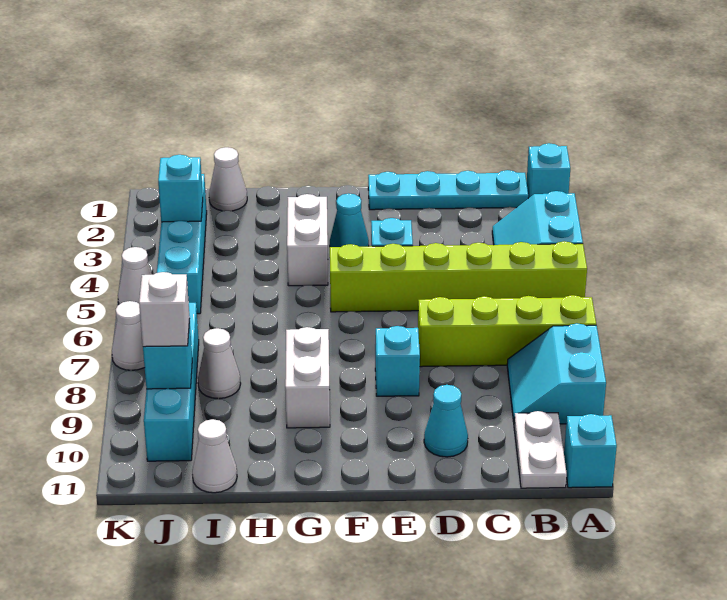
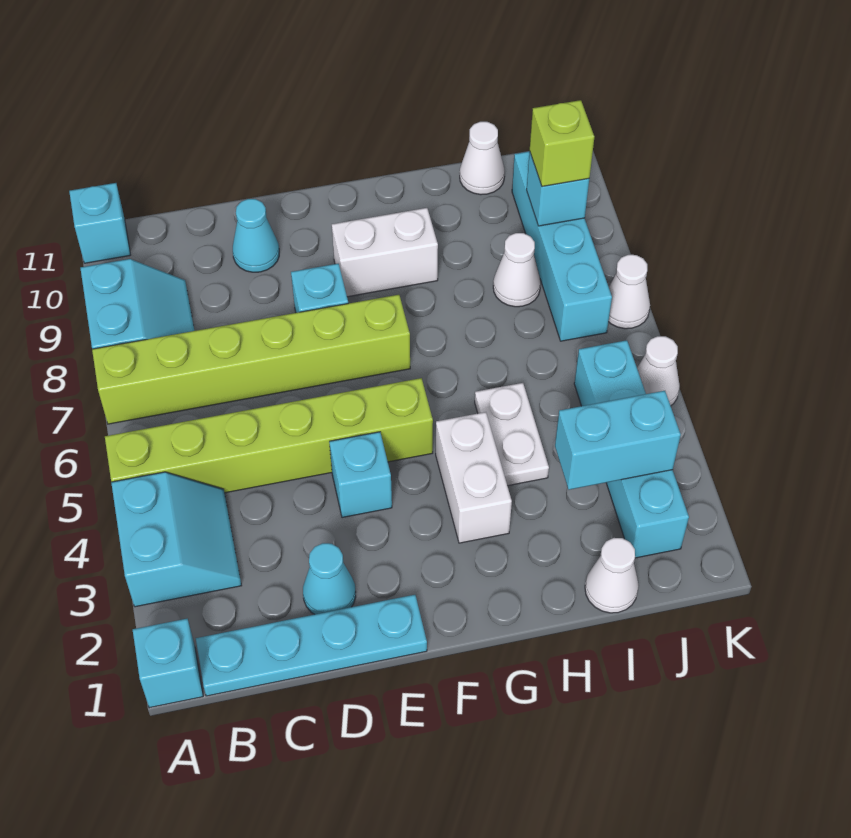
lime brick A7:D7 level 1 -> lime brick A7:F7 level 1
white plate B10:B11 level 1 -> white plate H4:H5 level 1
cyan cone F3 level 1 -> cyan cone D2 level 1
white brick G8:G9 level 1 -> white brick F9:G9 level 1
cyan brick J3 level 2 -> cyan brick I3:J3 level 2
white brick J9 level 3 -> lime brick J9 level 3

